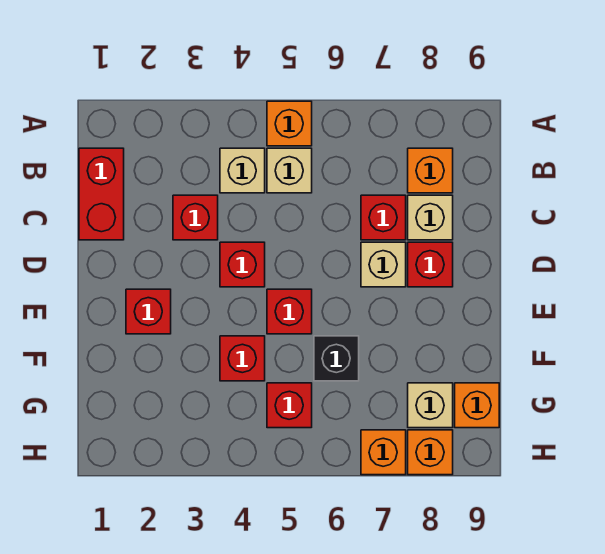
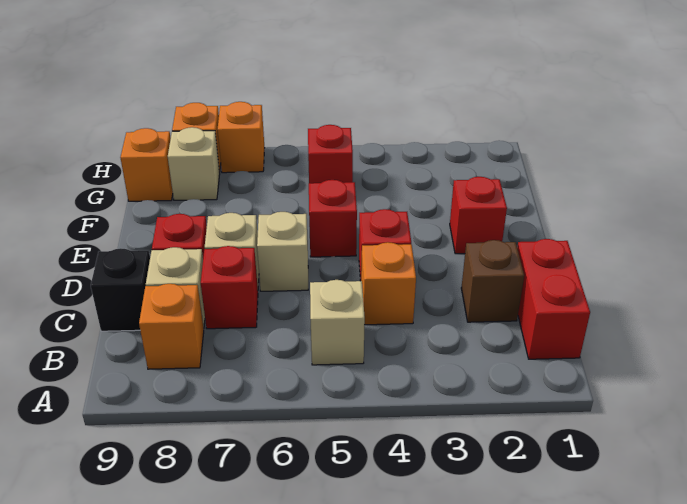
orange brick A5 level 1 -> orange brick C4 level 1
tan brick B4 level 1 -> tan brick D6 level 1
none -> brown brick C2 level 1
red brick C3 level 1 -> none
red brick F4 level 1 -> none
black brick F6 level 1 -> black brick C9 level 1

